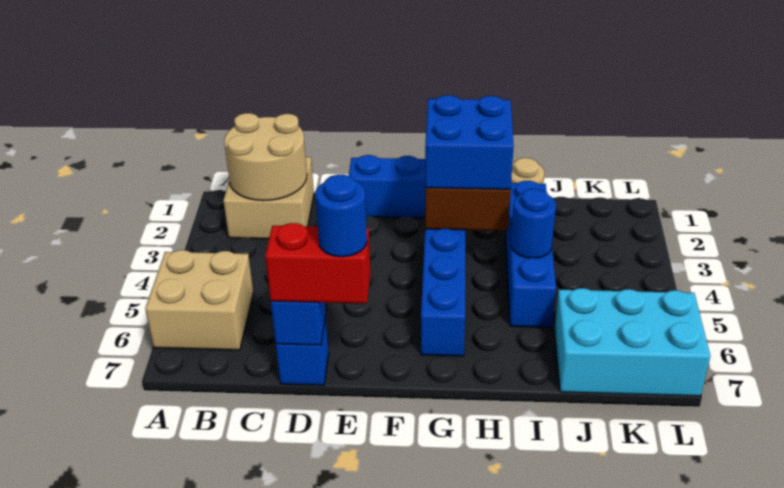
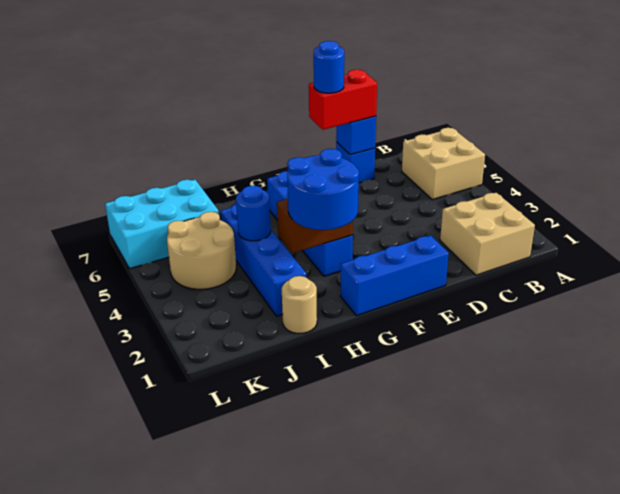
tan round brick B1:C2 level 2 -> tan round brick J4:K5 level 1
blue brick G2:H3 level 3 -> blue round brick G2:H3 level 3

